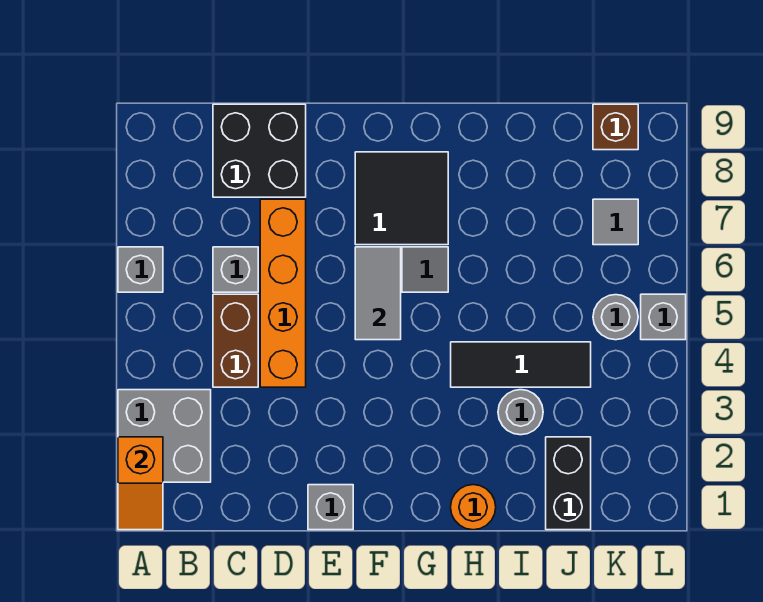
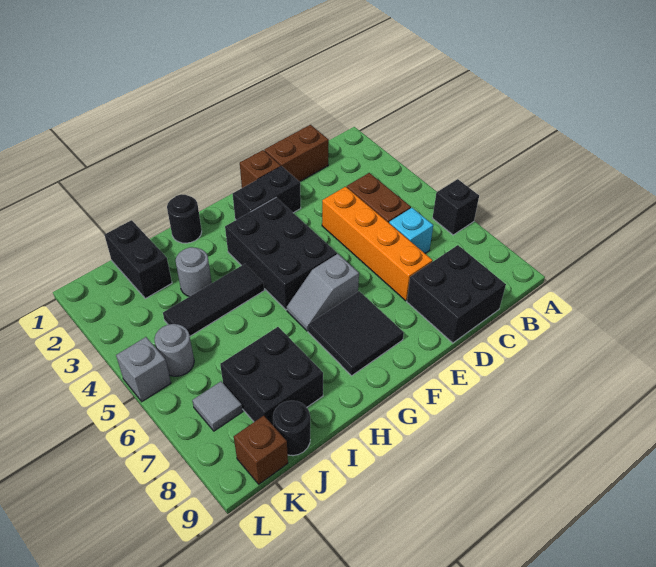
orange slope A1:A2 level 2 top 2 -> none
grey brick A2:B3 level 1 -> none
grey brick A6 level 1 -> black brick A6 level 1
none -> brown brick C1:D1 level 1
grey brick C6 level 1 -> cyan brick C6 level 1
grey brick E1 level 1 -> brown brick E1 level 1
none -> black brick E2:F2 level 1
none -> black brick F3:G5 level 1
grey tile F5:F6 level 2 -> none
orange round brick H1 level 1 -> black round brick H1 level 1
none -> black brick I7:J8 level 1
none -> black round brick J9 level 1

